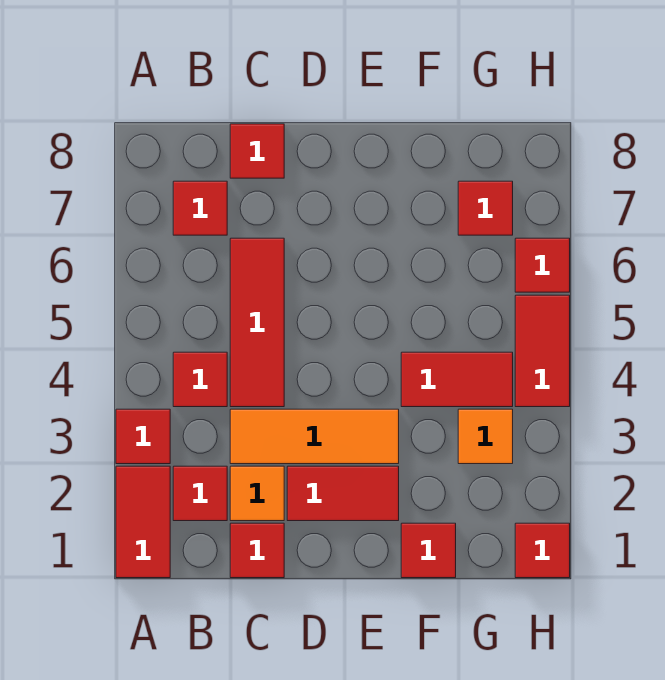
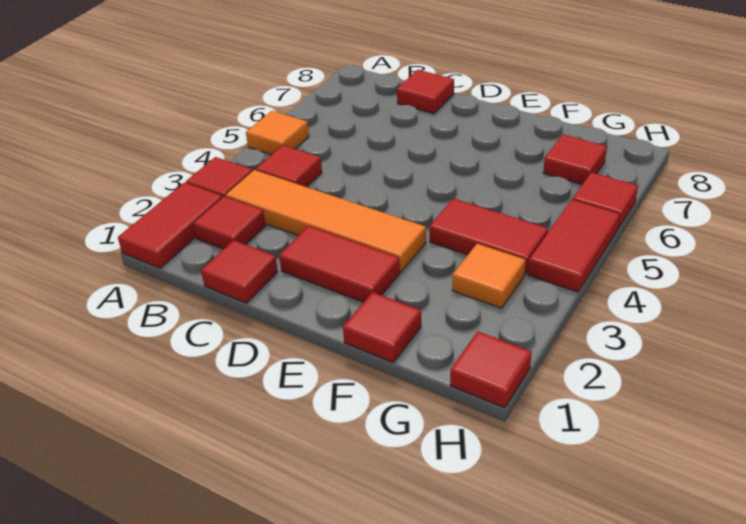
red tile B7 level 1 -> none
orange tile C2 level 1 -> orange tile A5 level 1
orange tile C3:E3 level 1 -> orange tile B3:E3 level 1
red tile C4:C6 level 1 -> none

